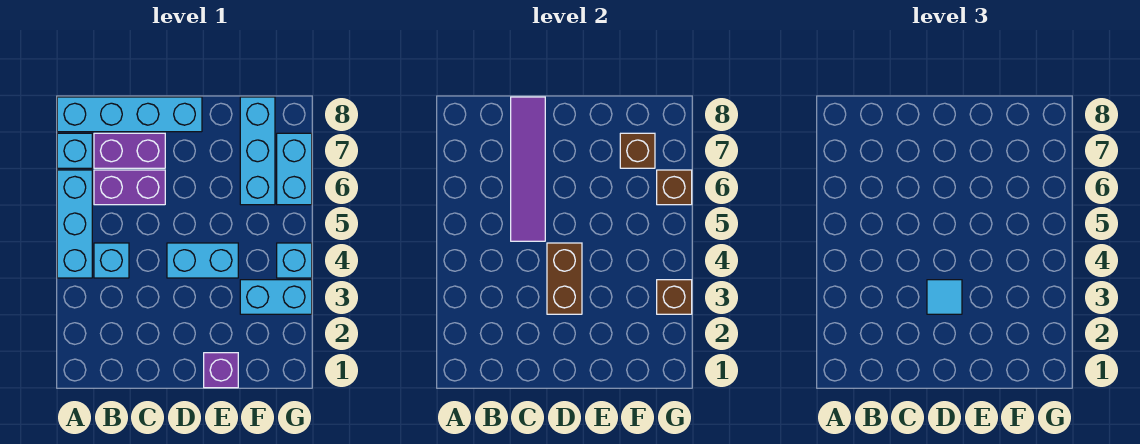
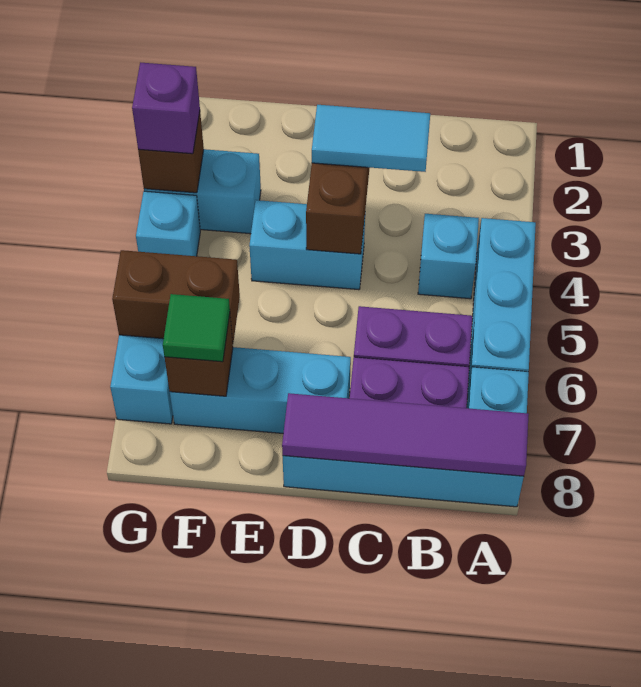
purple tile C5:C8 level 2 -> purple tile A8:D8 level 2
cyan tile D3 level 3 -> cyan tile C3:D3 level 3
purple brick E1 level 1 -> purple brick G3 level 3
cyan brick F6:F8 level 1 -> cyan brick D7:F7 level 1
none -> green tile F7 level 3
brown brick G6 level 2 -> brown brick F6:G6 level 2

